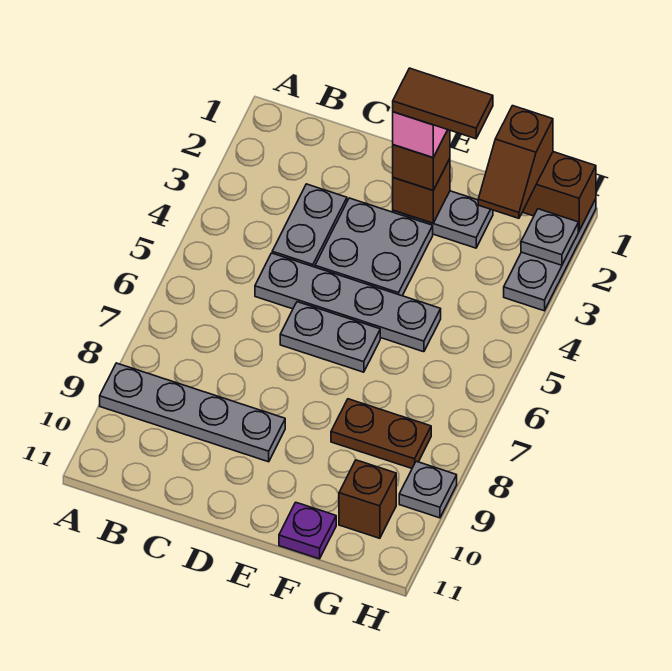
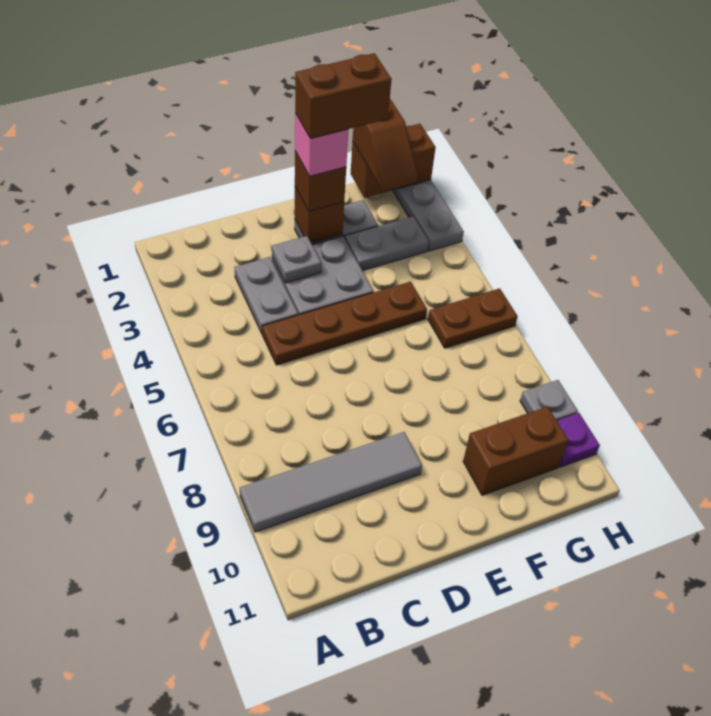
grey plate A9:D9 level 1 -> grey tile A9:D9 level 1
grey plate C5:F5 level 1 -> brown plate C5:F5 level 1
grey plate D6:E6 level 1 -> grey plate F3:G3 level 1
brown tile E2:F2 level 5 -> brown brick E2:F2 level 5
brown plate F8:G8 level 1 -> brown plate G6:H6 level 1
purple plate F11 level 1 -> purple plate H10 level 1
brown brick G10 level 1 -> brown brick F10:G10 level 1
grey plate H2 level 2 -> grey plate D3 level 2

